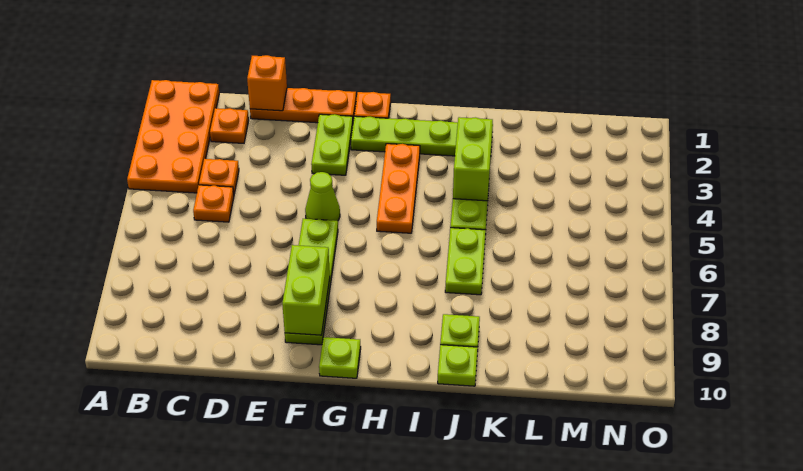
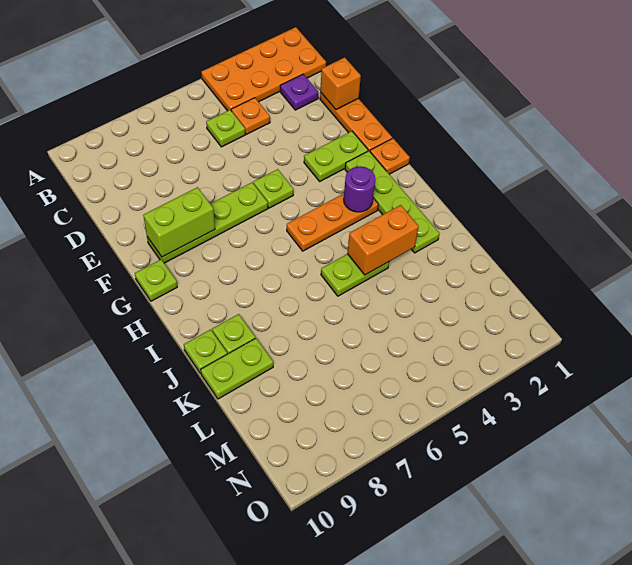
orange plate C2 level 1 -> purple plate C2 level 1
orange plate C5 level 1 -> lime plate C5 level 1
lime cone F5 level 1 -> lime plate F5 level 1
none -> purple round brick H3 level 2
lime brick J3:J4 level 2 -> orange brick J3:J4 level 2
lime plate J6:J7 level 1 -> lime plate K9:K10 level 1

